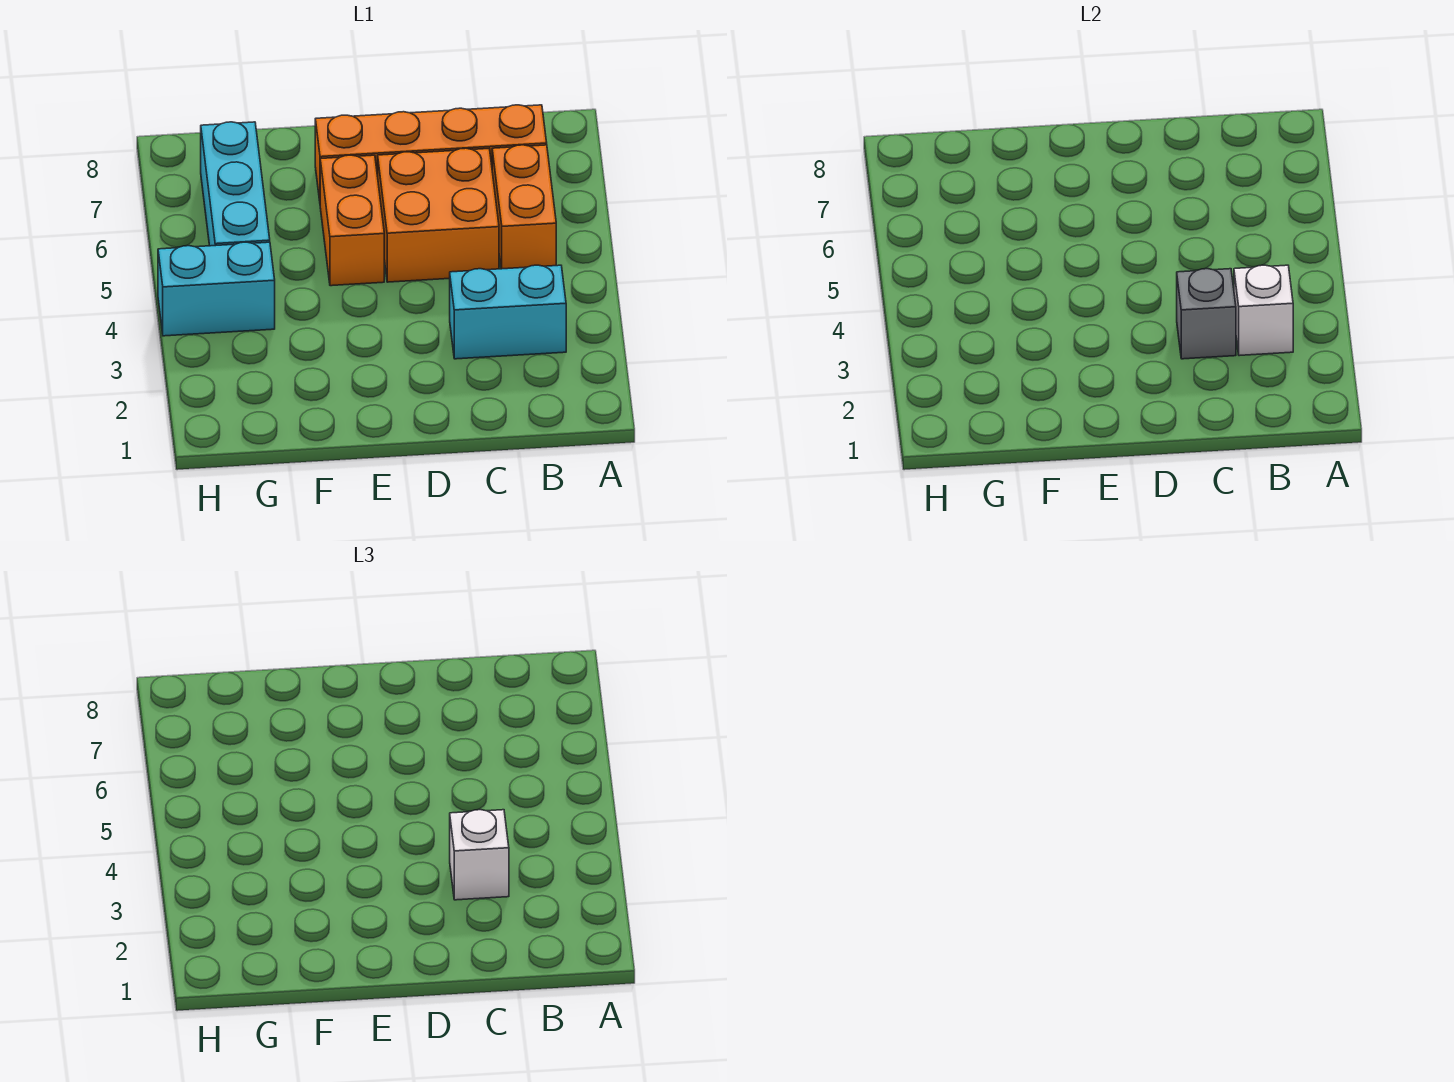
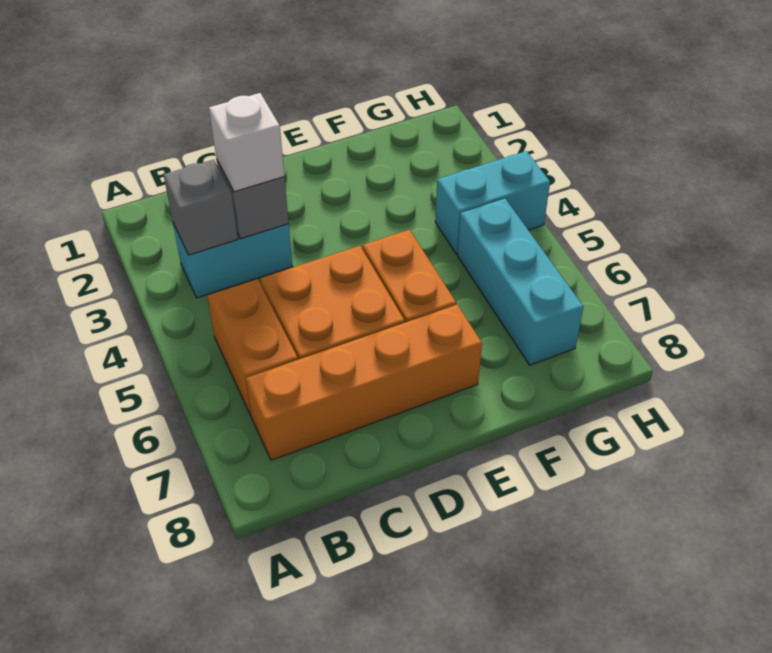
white brick B3 level 2 -> grey brick B3 level 2

